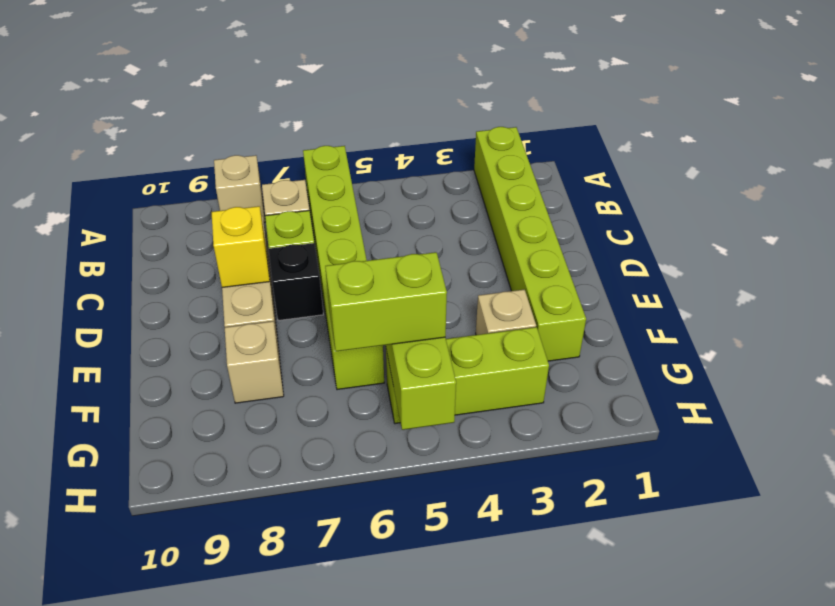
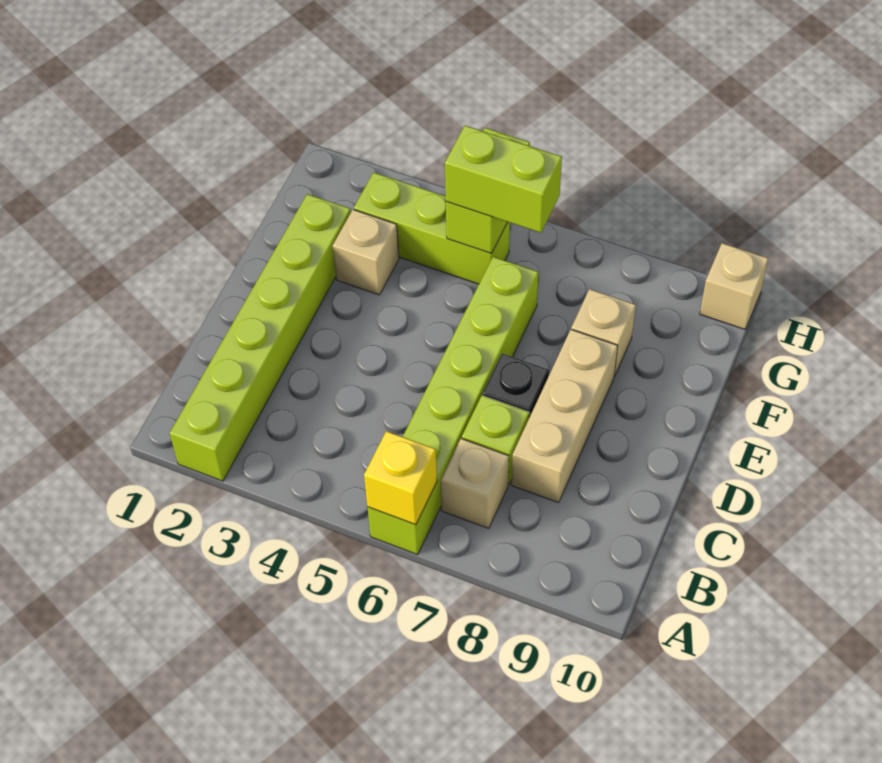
tan brick A8 level 1 -> tan brick H10 level 1
yellow brick D8 level 2 -> yellow brick A6 level 2

